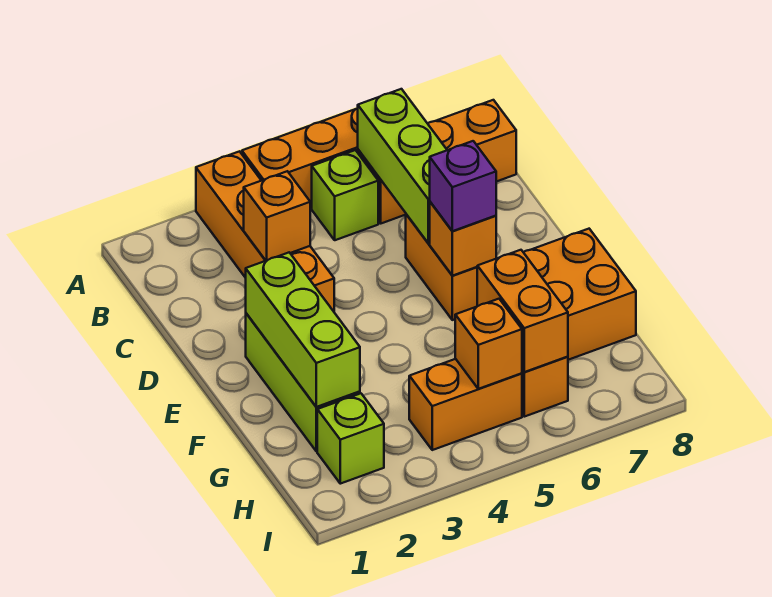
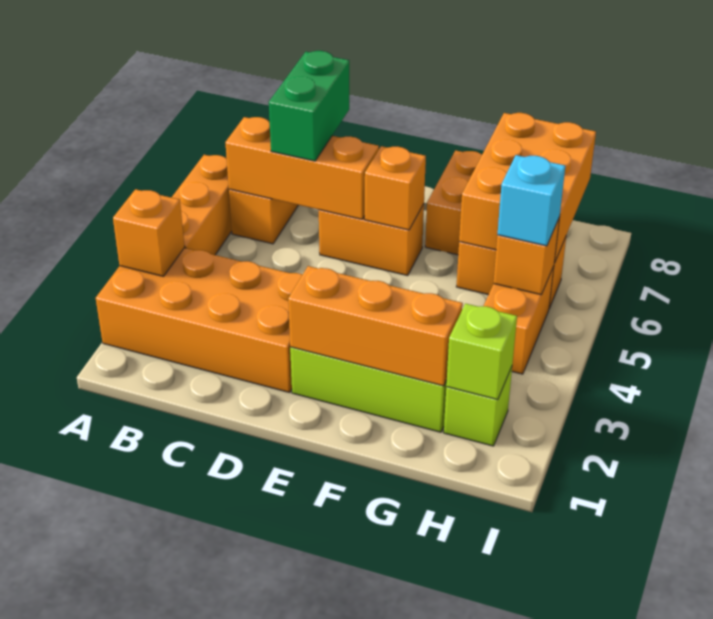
orange brick A3:D3 level 1 -> orange brick A2:D3 level 1
lime brick B5 level 1 -> lime brick H2 level 2
lime brick B6:D6 level 2 -> orange brick B6:D6 level 2
orange brick C3 level 2 -> orange brick A3 level 2
none -> green brick C6:C7 level 3
lime brick E2:G2 level 2 -> orange brick E2:G2 level 2
purple brick E6 level 3 -> none
orange brick G6:H6 level 2 -> orange brick G6:H8 level 2
none -> cyan brick H5 level 3

